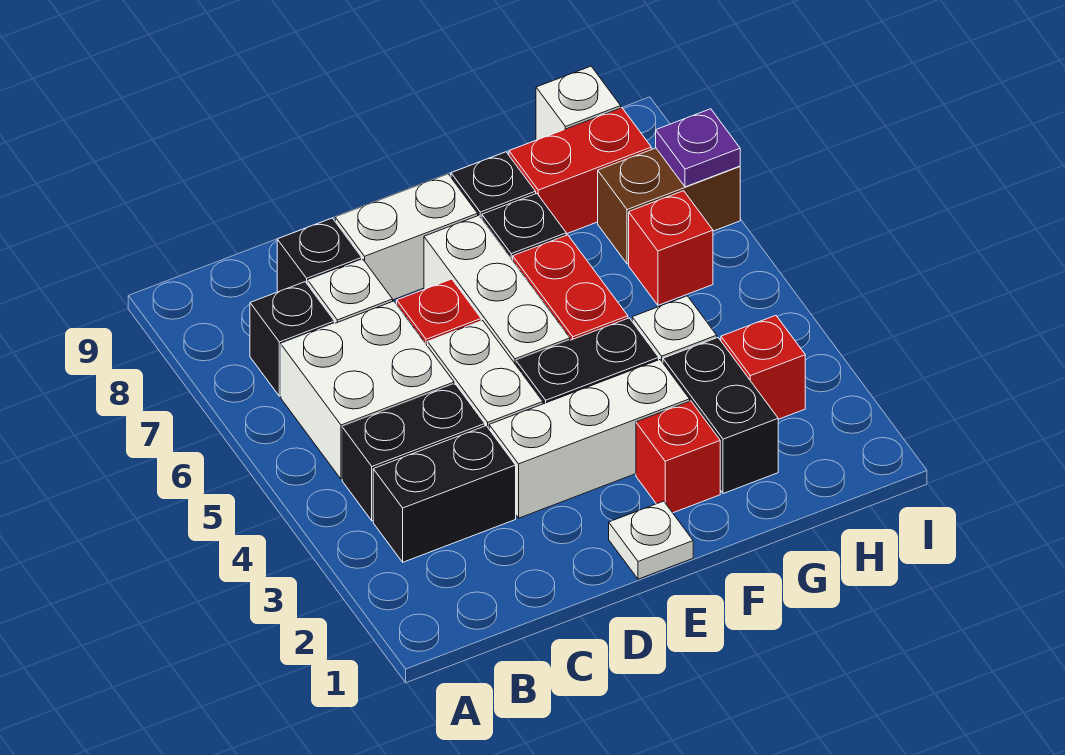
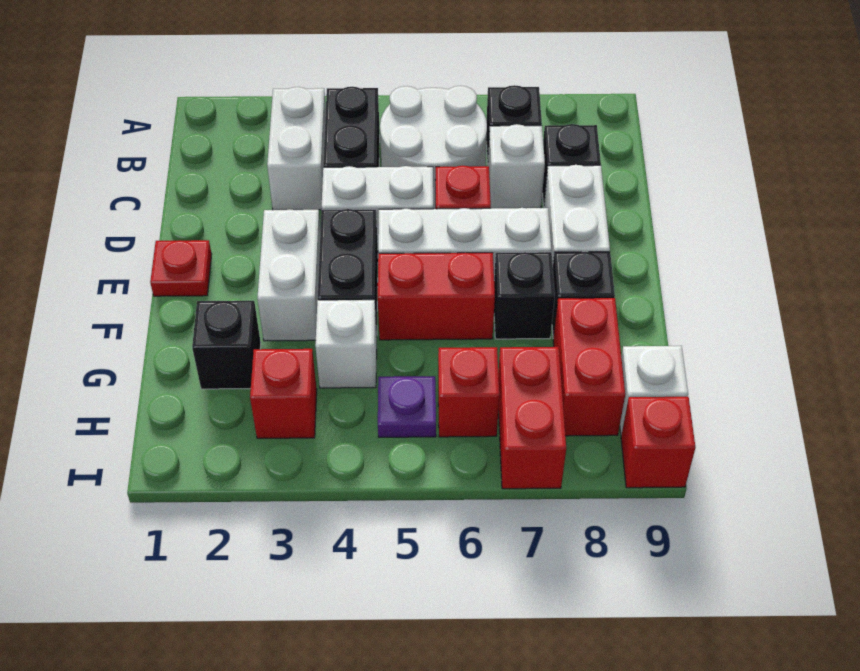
black brick B3:C3 level 1 -> white brick B3:C3 level 1
white brick B5:C6 level 1 -> white round brick B5:C6 level 1
white brick D3:F3 level 1 -> white brick E3:F3 level 1
white plate E1 level 1 -> red plate E1 level 1
red brick F2 level 1 -> red brick I9 level 1
black brick G2:G3 level 1 -> black brick G2 level 1
brown brick H7:I7 level 1 -> red brick H7:I7 level 1
purple plate I7 level 2 -> purple plate H5 level 1

